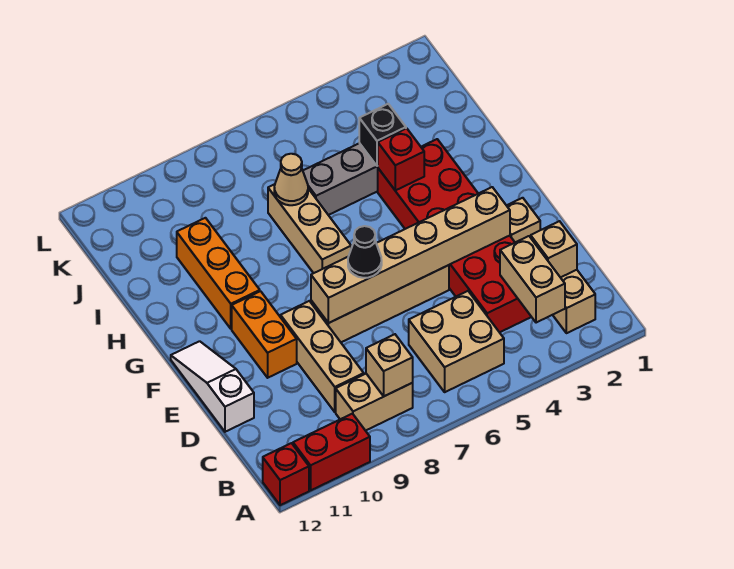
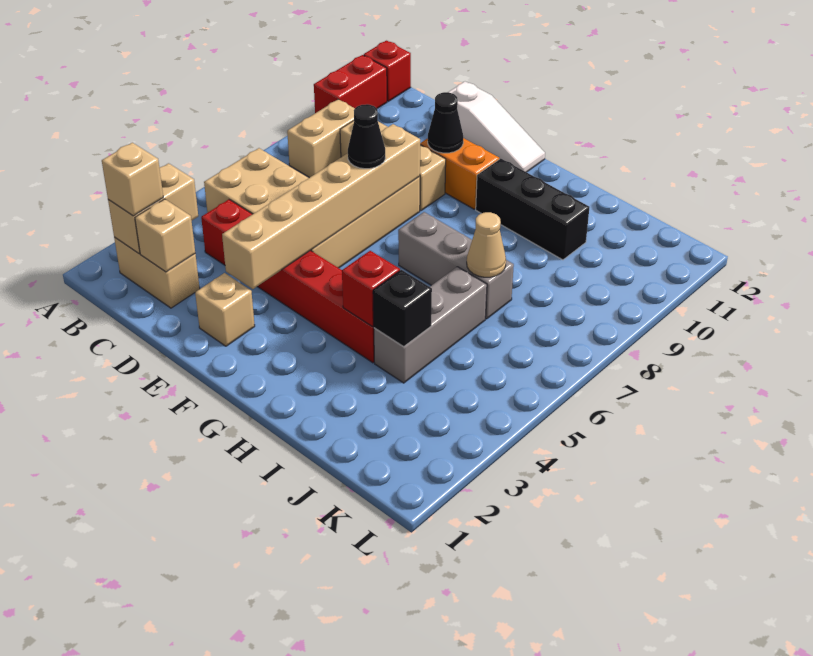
tan brick B3:C3 level 2 -> tan brick B2:B3 level 2
tan brick B8 level 2 -> tan brick B2 level 3
red brick C3:H4 level 1 -> red brick C4:H4 level 1
none -> black cone E10 level 2
tan brick G7:I7 level 1 -> grey brick G7:I7 level 1
orange brick G10:I10 level 1 -> black brick G10:I10 level 1

